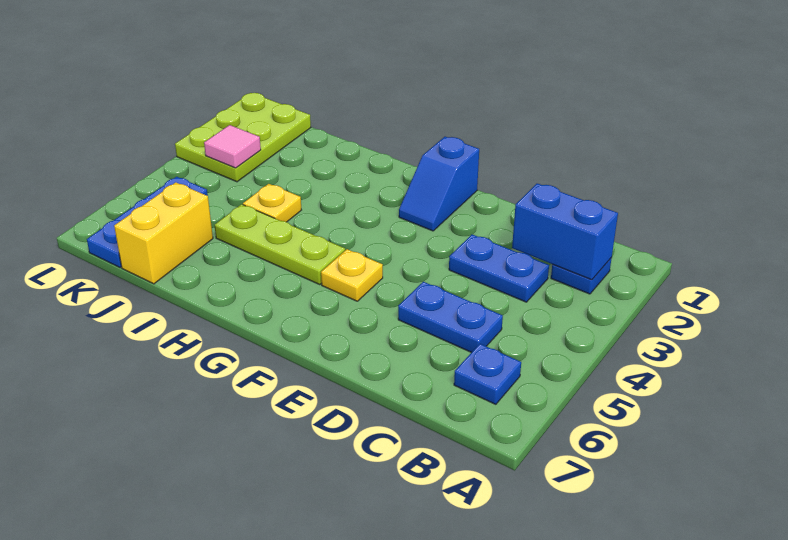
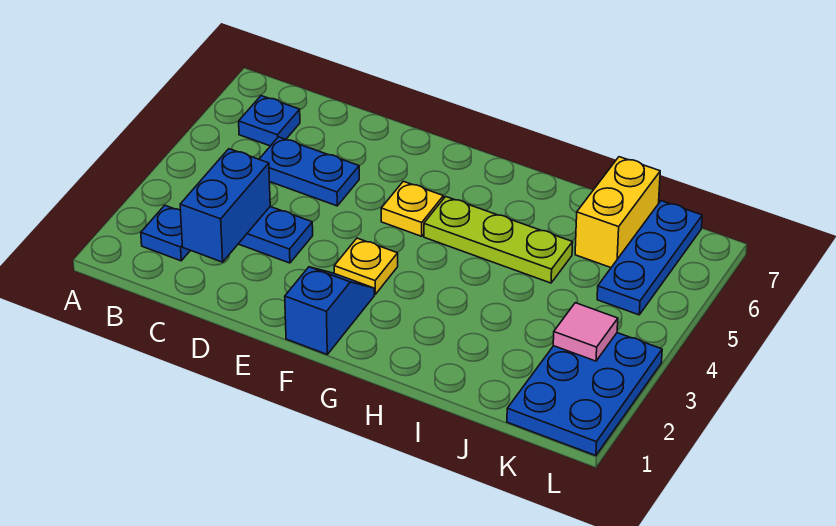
blue brick B2:C2 level 2 -> blue brick C2:C3 level 2
yellow plate I4 level 1 -> yellow plate F3 level 1
lime plate K1:L3 level 1 -> blue plate K1:L3 level 1

